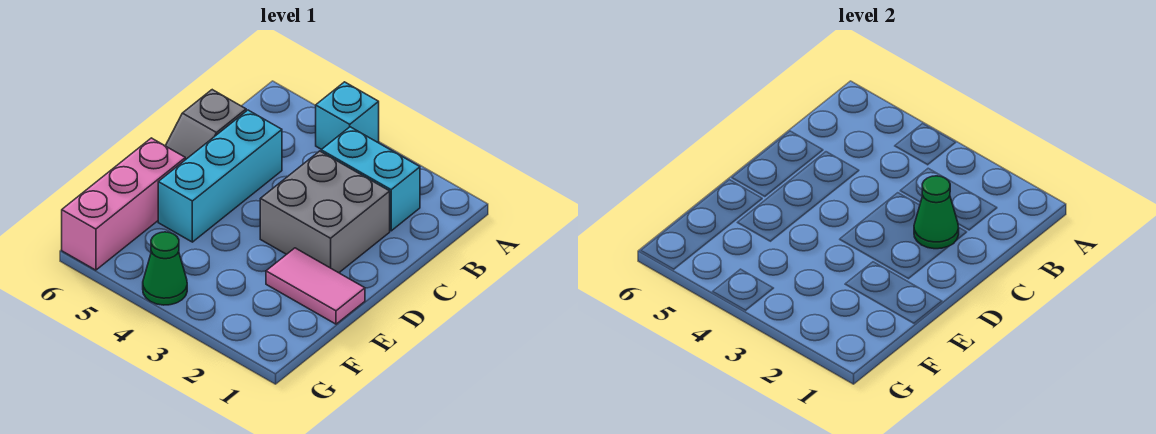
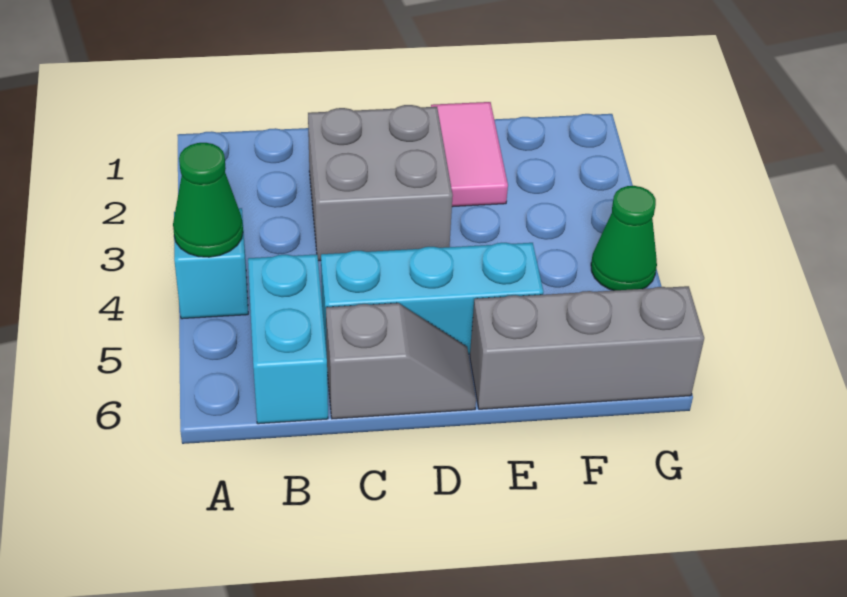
cyan brick B2:B3 level 1 -> cyan brick B5:B6 level 1
green cone C2 level 2 -> green cone A4 level 2
pink brick E6:G6 level 1 -> grey brick E6:G6 level 1

